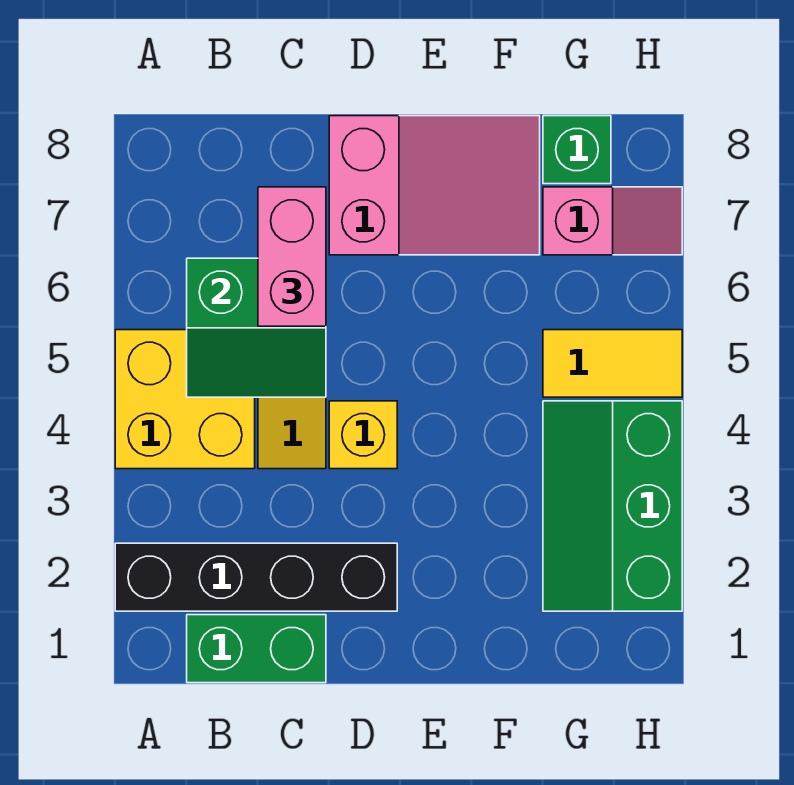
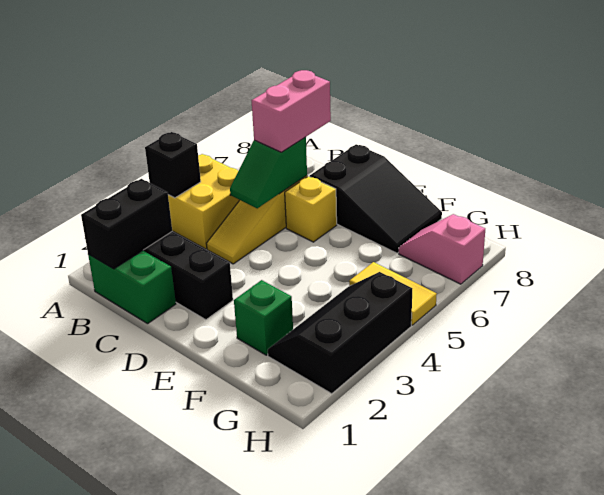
none -> black brick A4 level 2
none -> black brick B1:B2 level 2
green slope B5:C6 level 2 top 6 -> green slope C5:C6 level 2 top 6
yellow brick D4 level 1 -> yellow brick D6 level 1
pink slope D7:F8 level 1 top D -> black slope D7:F8 level 1 top D
green slope G2:H4 level 1 top H -> black slope G2:H4 level 1 top H
pink slope G7:H7 level 1 top G -> pink slope G7:H7 level 1 top H
green brick G8 level 1 -> green brick F2 level 1

